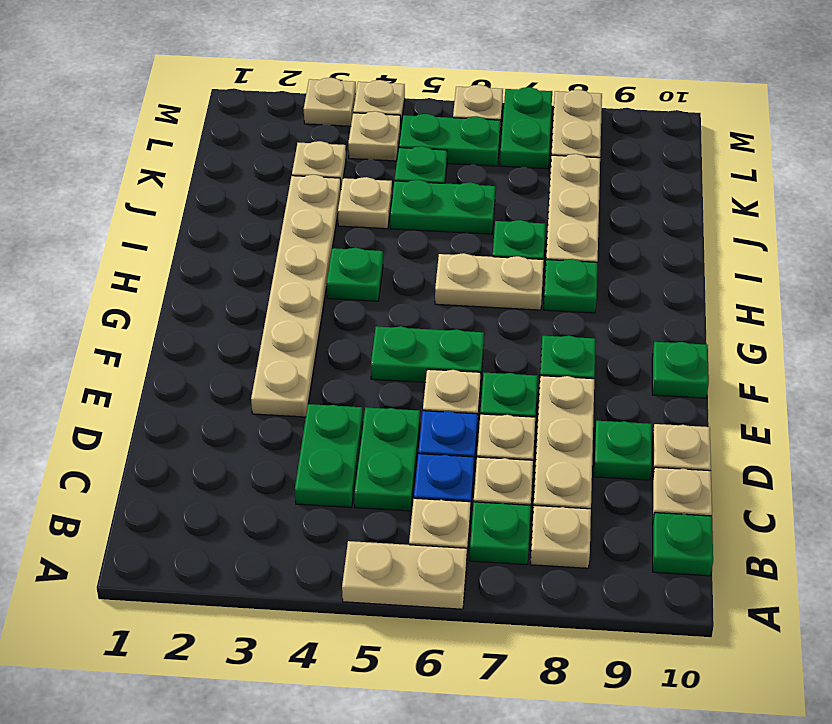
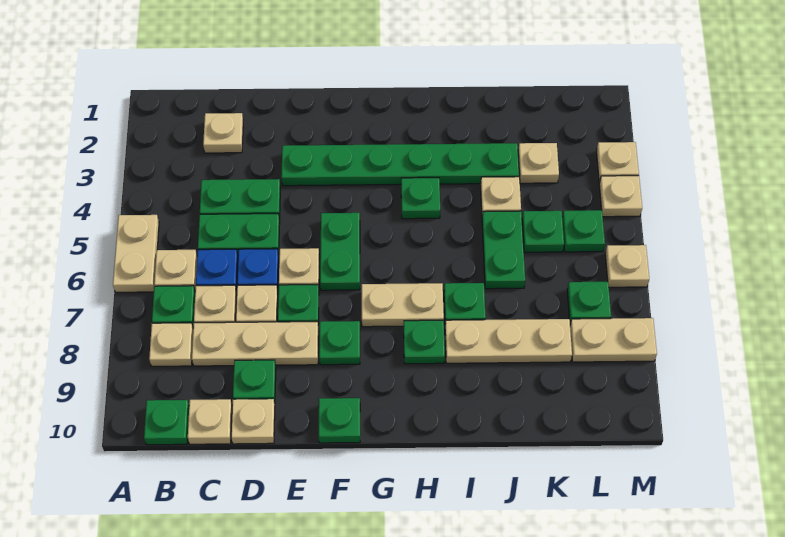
tan plate E3:J3 level 1 -> green plate E3:J3 level 1
tan plate H6:H7 level 1 -> tan plate G7:H7 level 1
tan plate L4 level 1 -> tan plate C2 level 1
green plate L5:L6 level 1 -> green plate L5 level 1
green plate L7:M7 level 1 -> green plate L7 level 1

